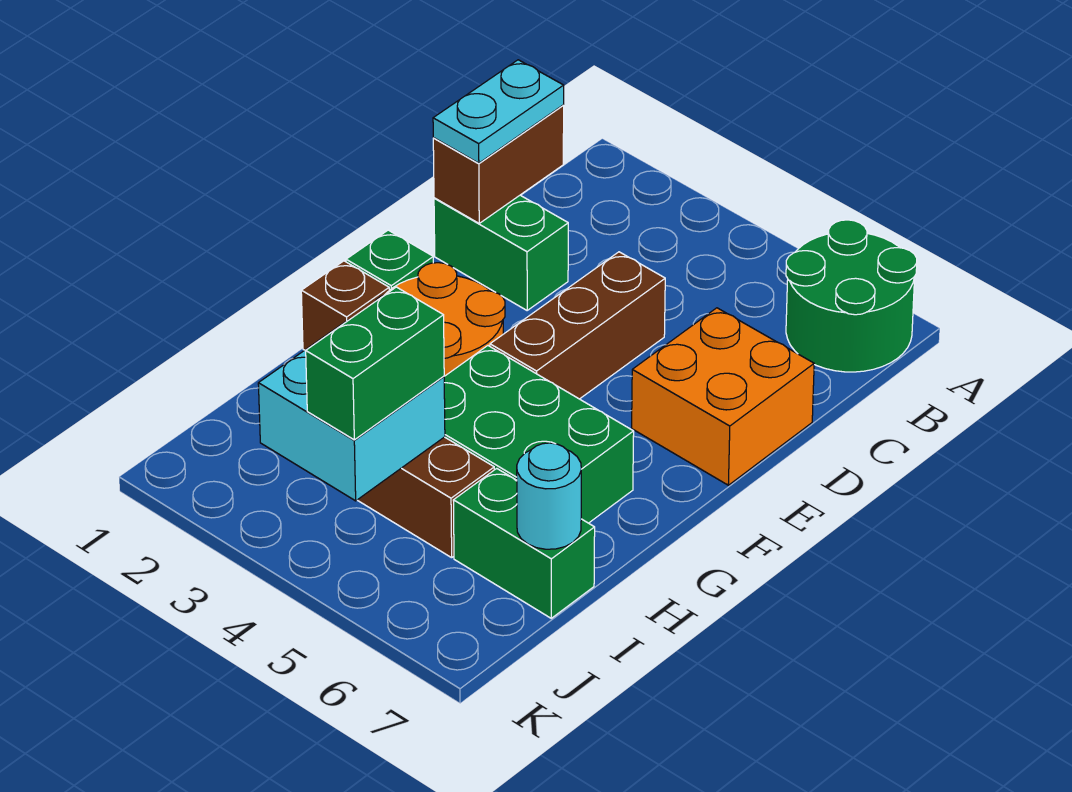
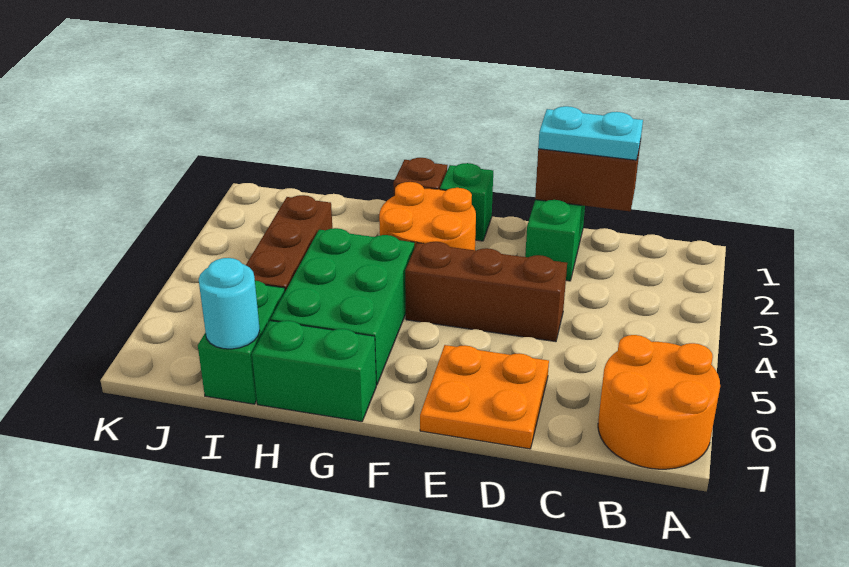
green round brick A6:B7 level 1 -> orange round brick A6:B7 level 1
orange brick D6:E7 level 1 -> orange plate D6:E7 level 1
cyan brick I3:J4 level 2 -> none
green brick I4:J4 level 3 -> green brick G7:H7 level 1

